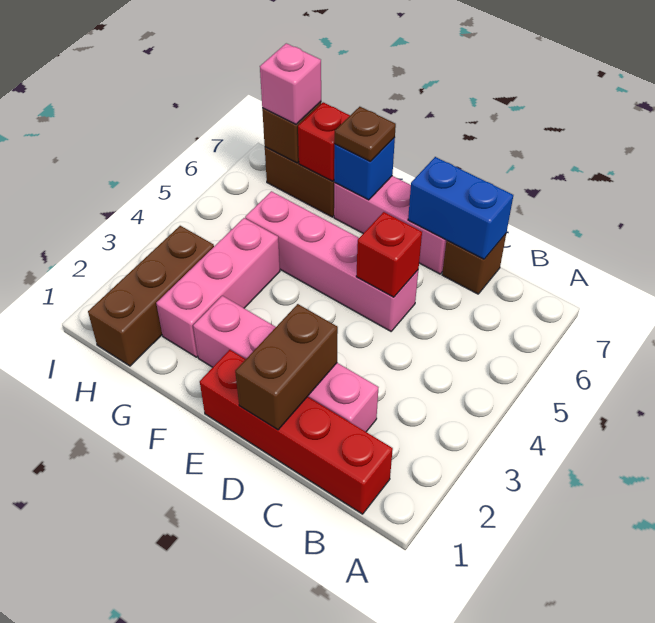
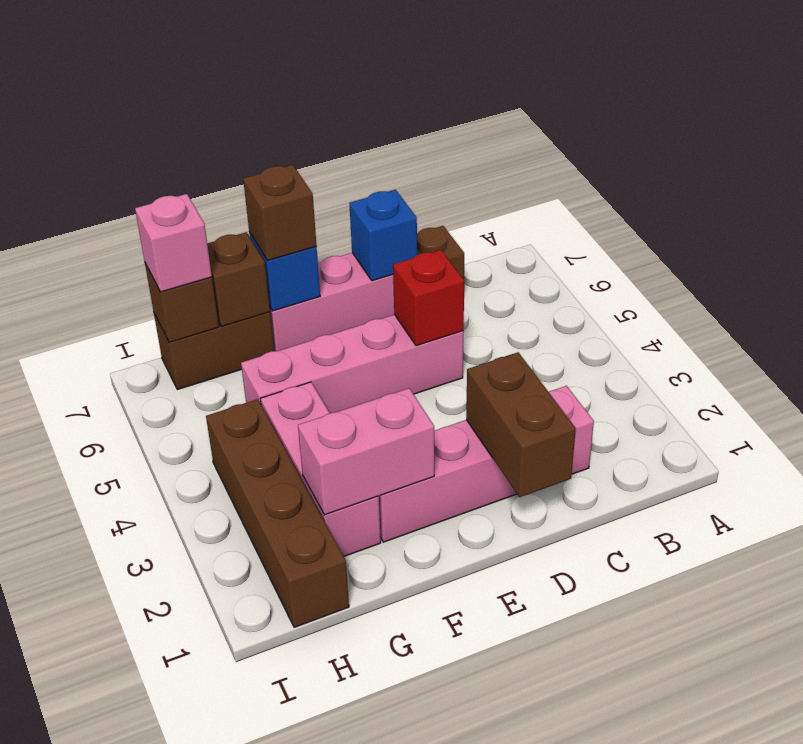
red brick B1:E1 level 1 -> none
blue brick C7:D7 level 2 -> blue brick D7 level 2
none -> pink brick F2:G2 level 2
brown plate F7 level 3 -> brown brick F7 level 3
red brick G7 level 2 -> brown brick G7 level 2
brown brick H1:H3 level 1 -> brown brick H1:H4 level 1

